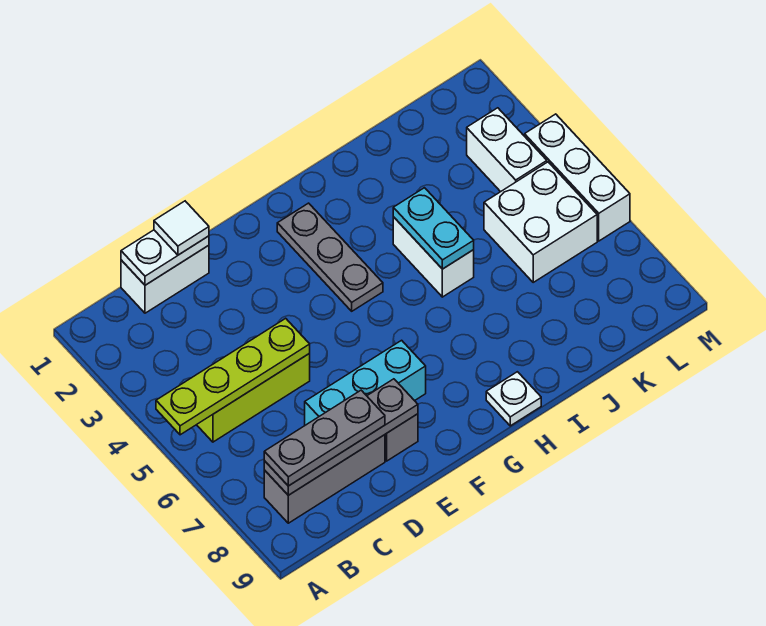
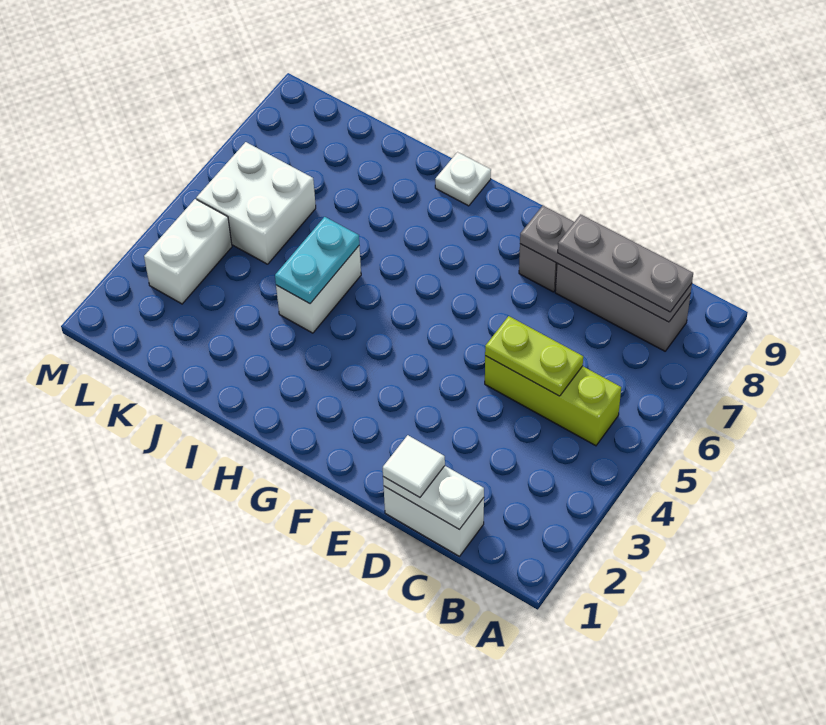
lime plate A5:D5 level 2 -> lime plate C5:D5 level 2
cyan brick D7:F7 level 1 -> none
grey plate G2:G4 level 1 -> none
white brick M4:M6 level 1 -> none

